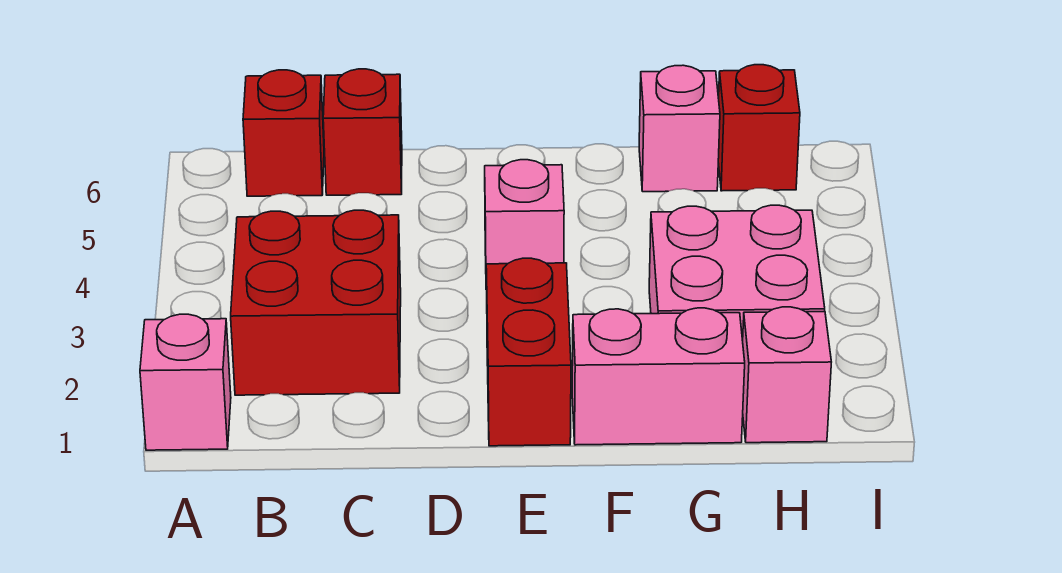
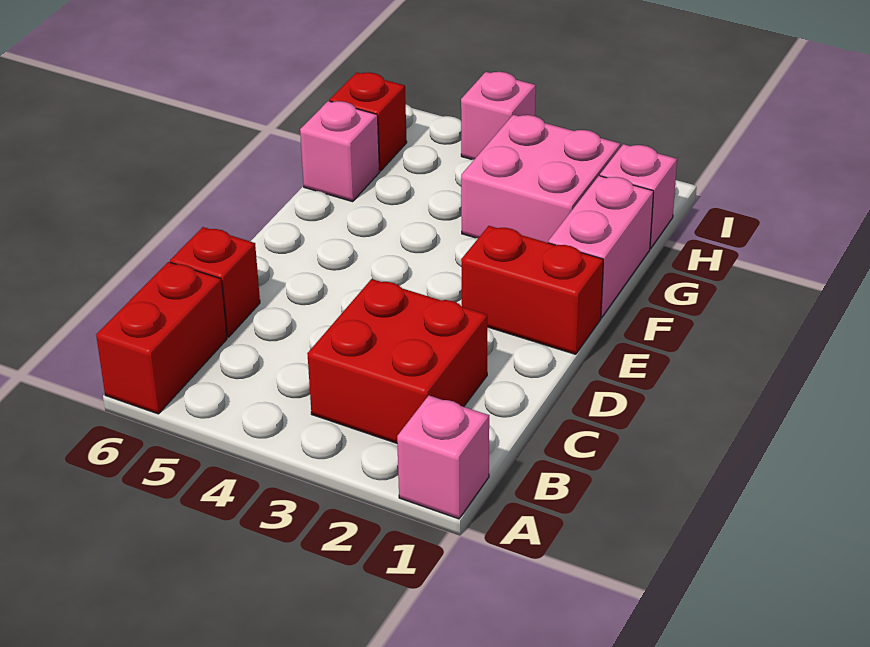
red brick B6 level 1 -> red brick A6:B6 level 1
pink brick E4 level 1 -> pink brick I4 level 1

